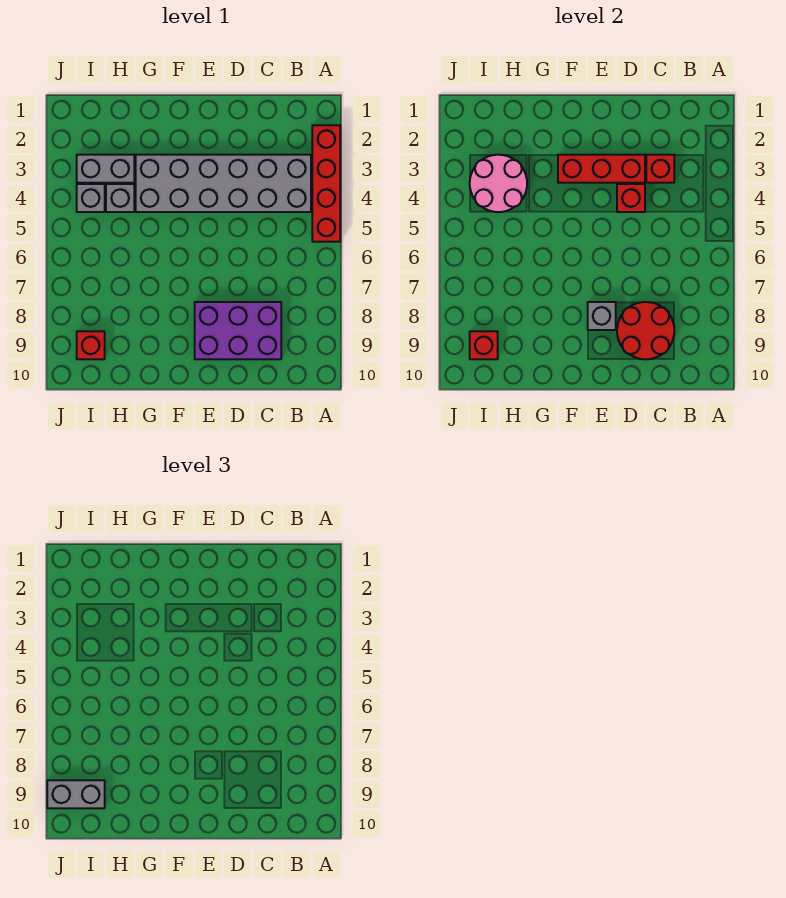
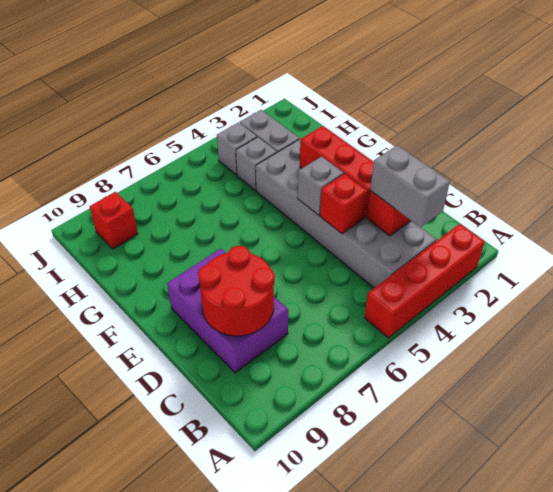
grey brick E8 level 2 -> grey brick E4 level 2
pink round brick H3:I4 level 2 -> none
red brick I9 level 2 -> none
grey brick I9:J9 level 3 -> grey brick B3:C3 level 3

